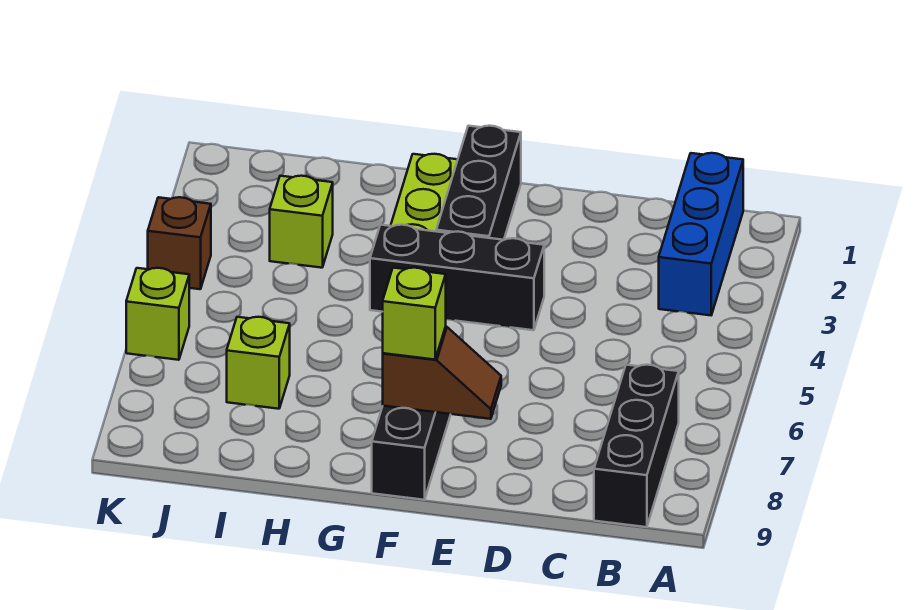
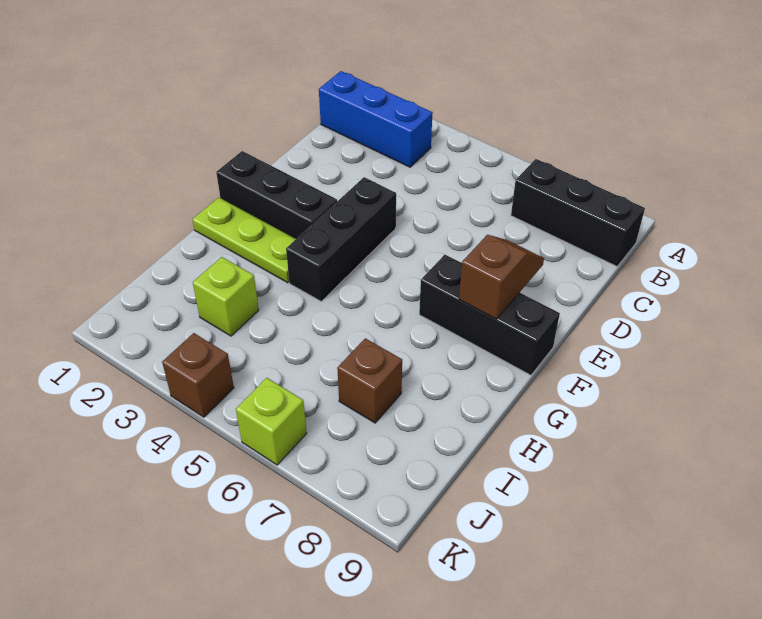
lime brick F8 level 3 -> none
lime brick I7 level 1 -> brown brick I7 level 1

